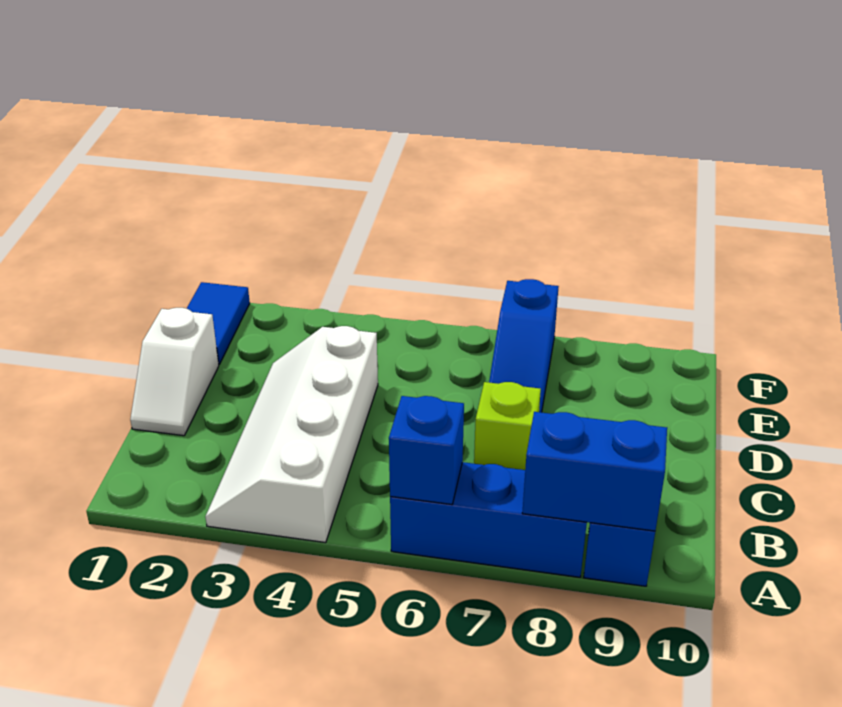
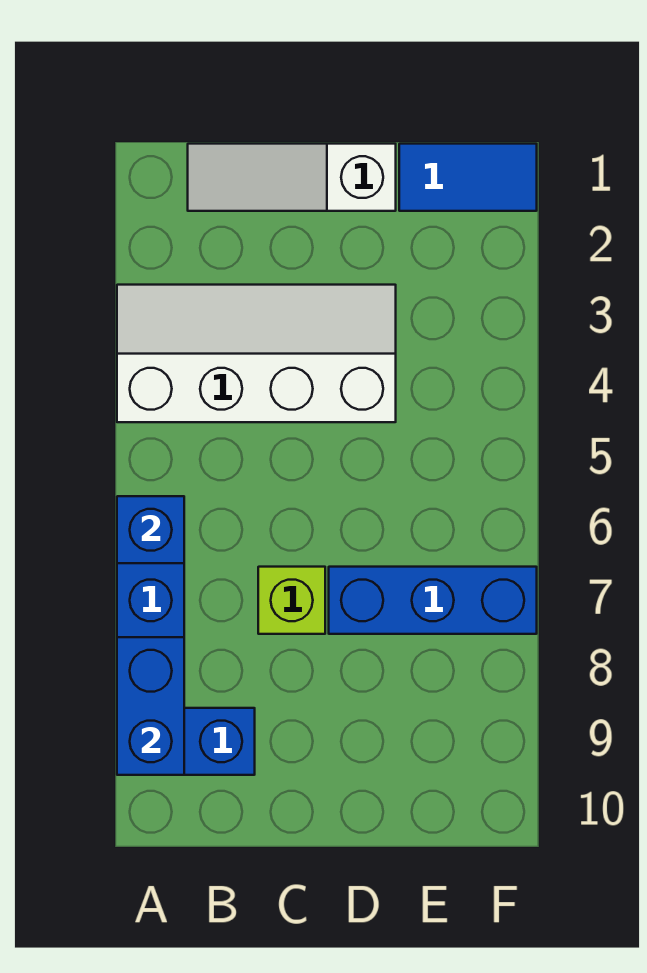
white slope C1:D1 level 1 top D -> white slope B1:D1 level 1 top D
blue slope D7:F7 level 1 top F -> blue brick D7:F7 level 1

